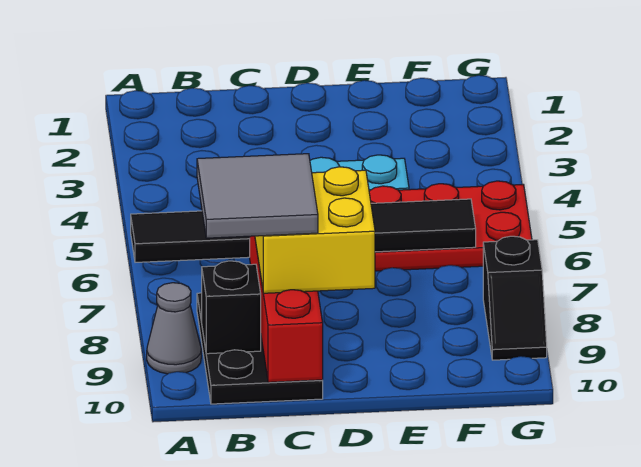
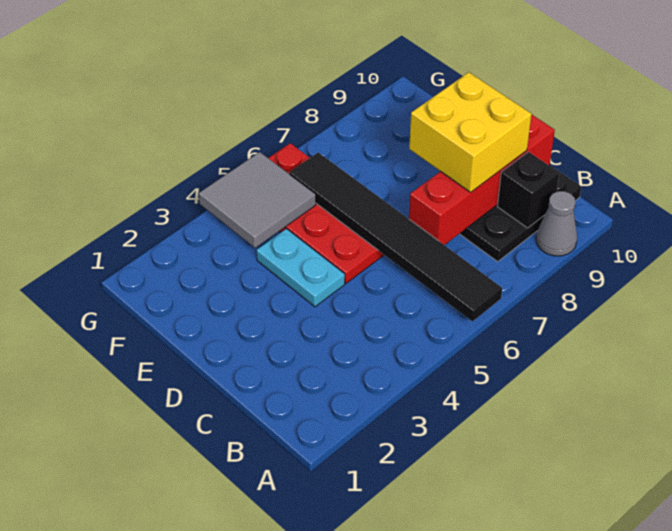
grey tile B8:C9 level 4 -> grey tile F4:G5 level 2
black slope G8:G9 level 1 top 8 -> none

